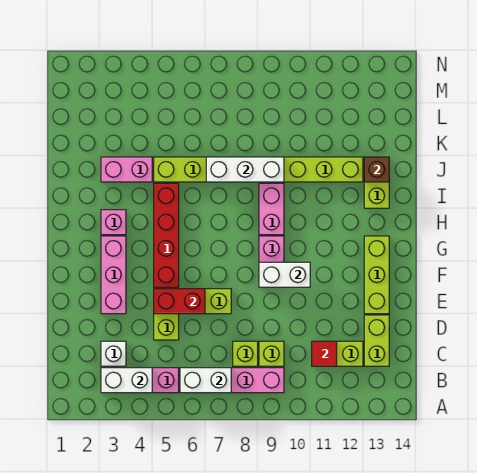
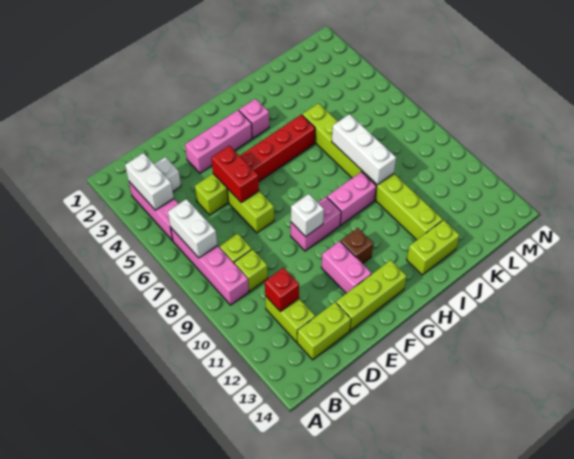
red tile C11 level 2 -> red brick C11 level 2
white brick F9:F10 level 2 -> white brick F9 level 2
pink brick J3:J4 level 1 -> pink brick F11:F12 level 1
brown brick J13 level 2 -> brown brick G11 level 1

